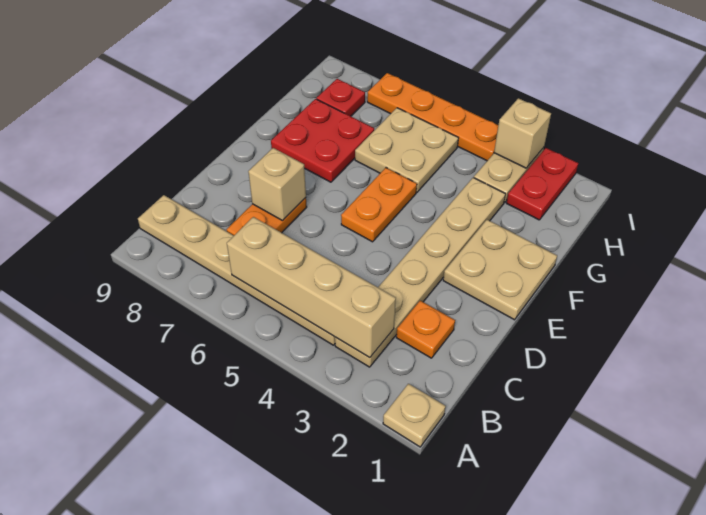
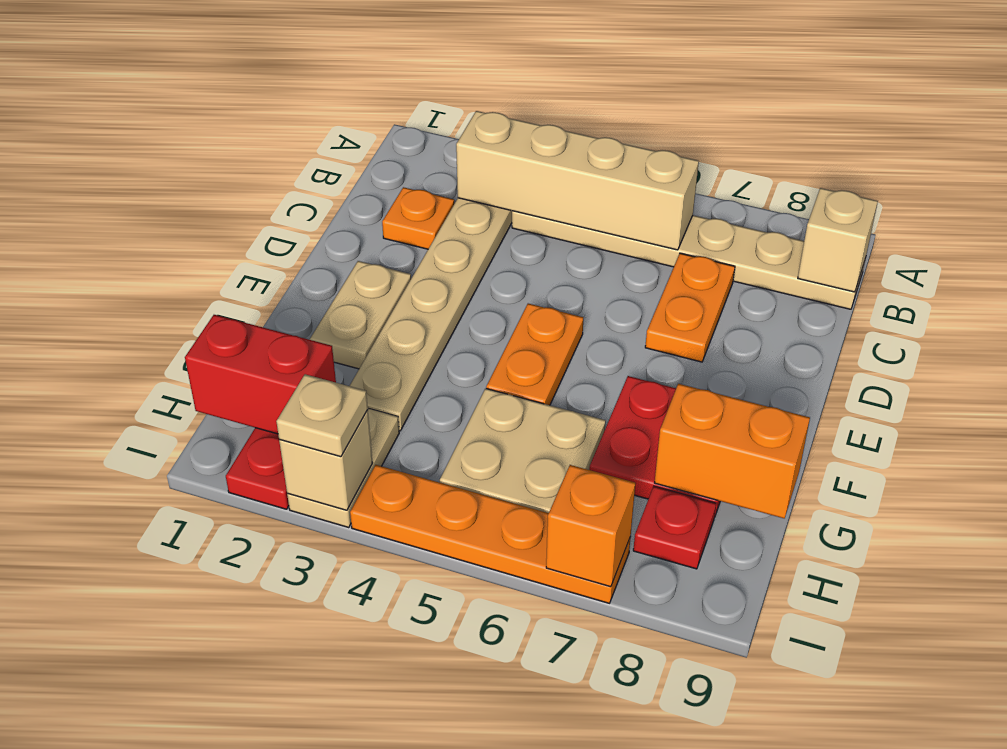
tan plate A1 level 1 -> tan plate I3 level 3
tan brick D7 level 2 -> tan brick B9 level 2
tan plate E1:F2 level 1 -> tan plate E2:F2 level 1
none -> orange brick G8:G9 level 2
none -> red brick H1:H2 level 2
none -> orange brick I7 level 2

